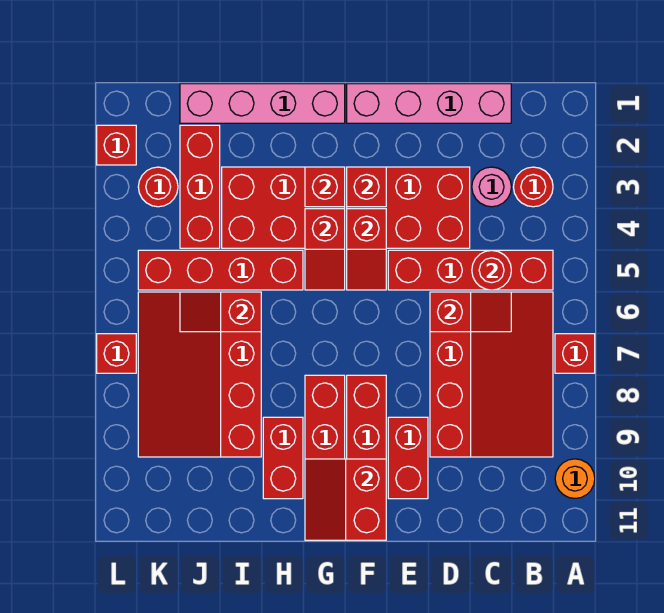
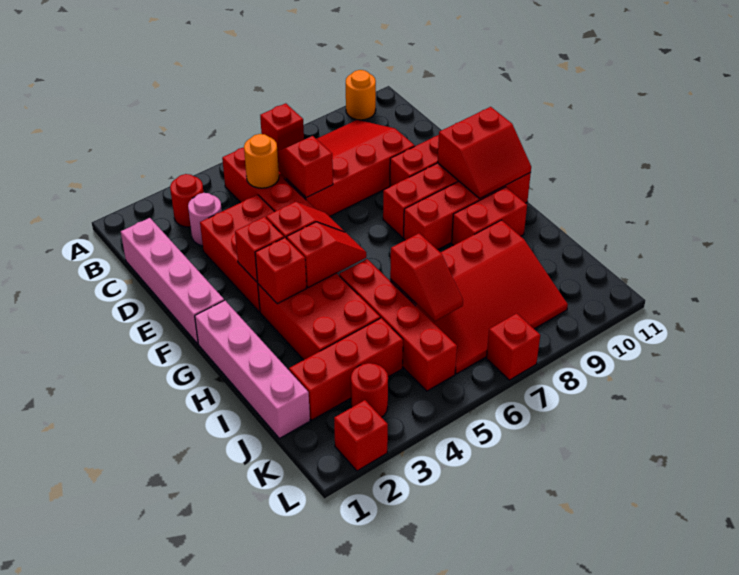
red round brick C5 level 2 -> orange round brick C5 level 2

